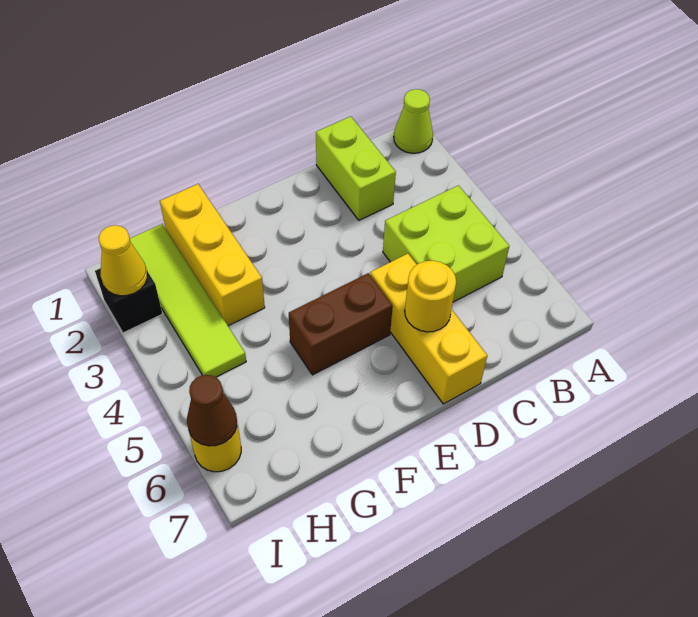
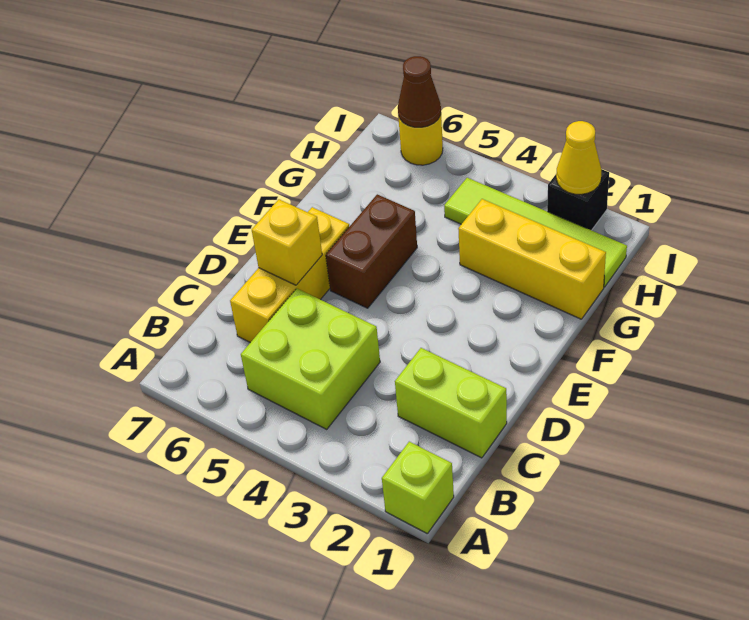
lime cone A1 level 1 -> lime brick A1 level 1
yellow brick D5:D7 level 1 -> yellow brick C6:E6 level 1
yellow round brick D6 level 2 -> yellow brick D6 level 2

